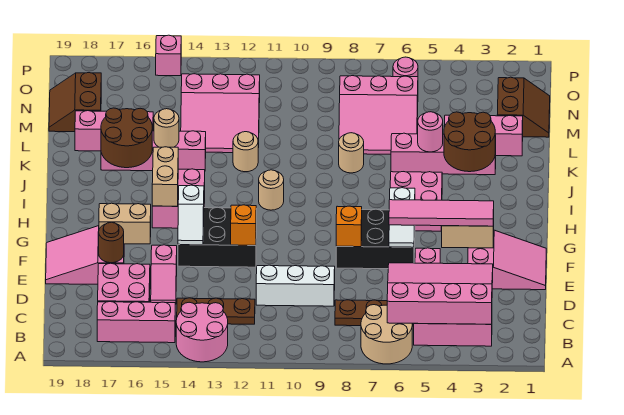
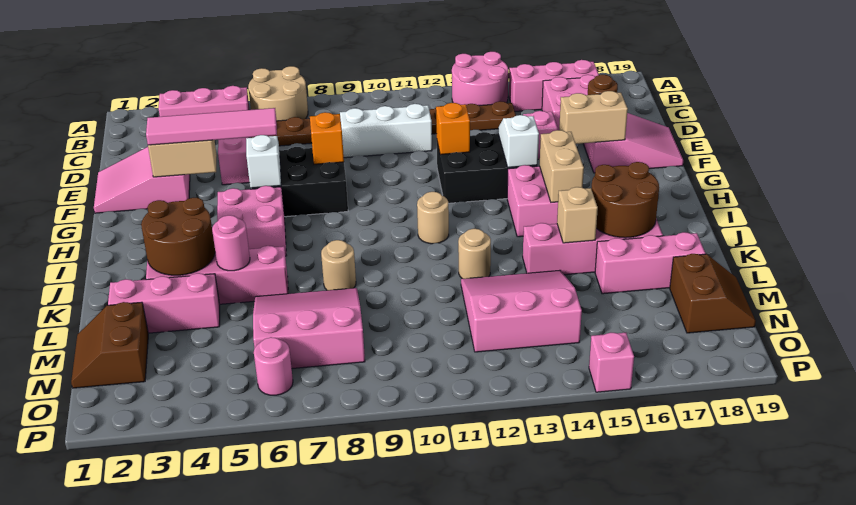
pink slope B3:D6 level 2 top B -> none
tan round brick K15 level 2 -> tan brick K15 level 2

